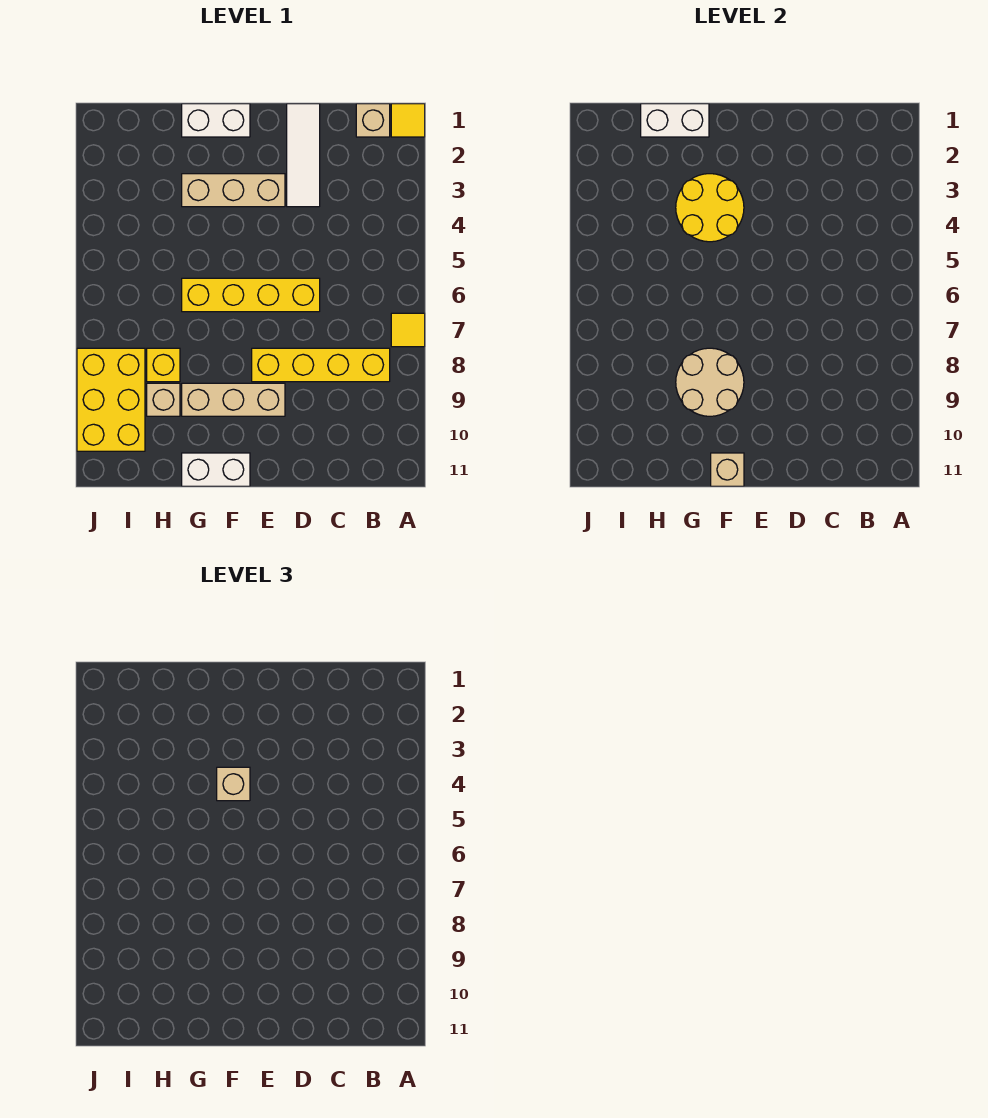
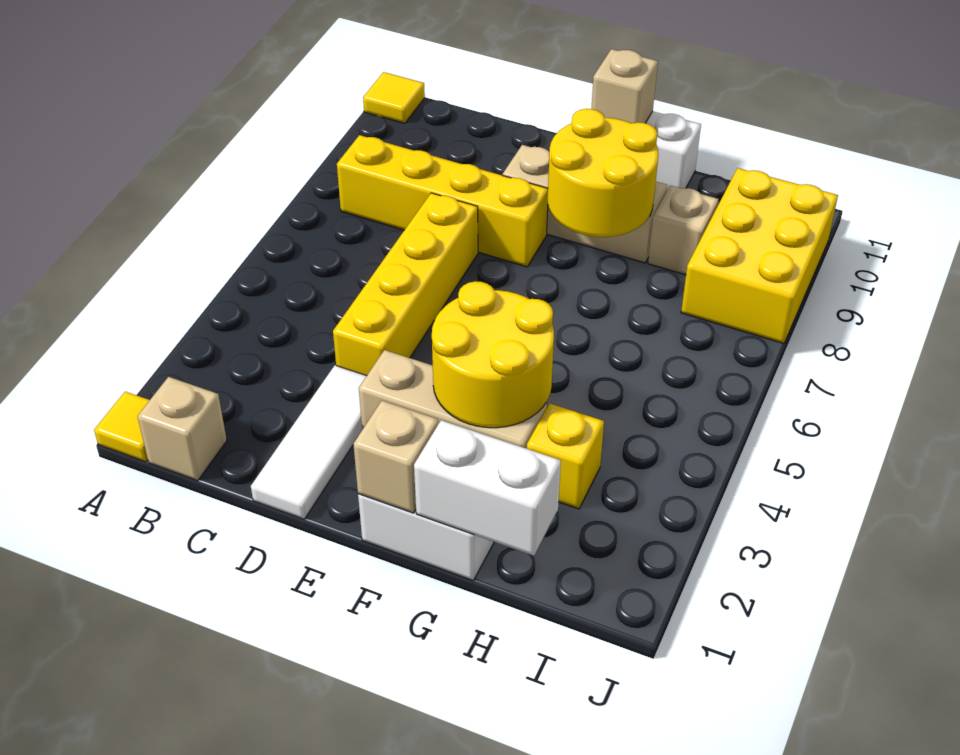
yellow tile A7 level 1 -> yellow tile A11 level 1
yellow brick D6:G6 level 1 -> yellow brick D4:D7 level 1
tan brick F4 level 3 -> tan brick F1 level 2
tan round brick F8:G9 level 2 -> yellow round brick F8:G9 level 2
yellow brick H8 level 1 -> yellow brick H3 level 1

